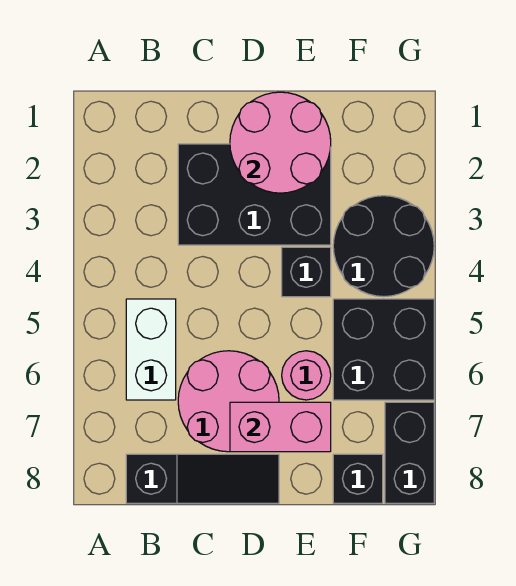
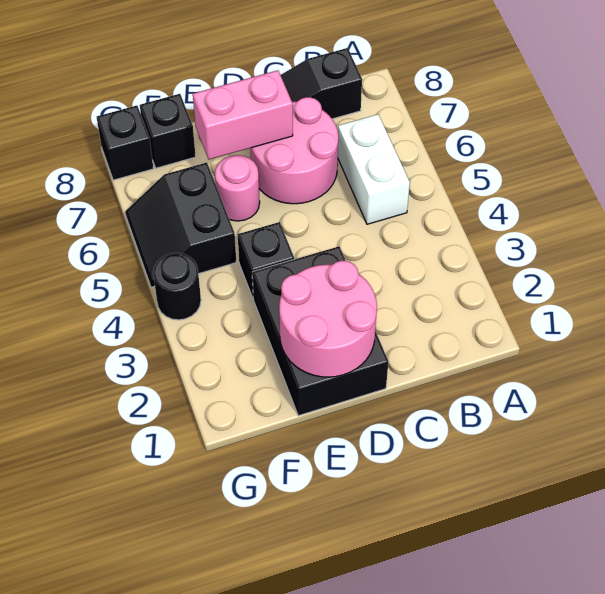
black brick C2:E3 level 1 -> black brick D1:E3 level 1
black round brick F3:G4 level 1 -> black round brick G4 level 1
black brick F5:G6 level 1 -> black slope F5:G6 level 1 top F
black brick G7:G8 level 1 -> black brick G8 level 1

